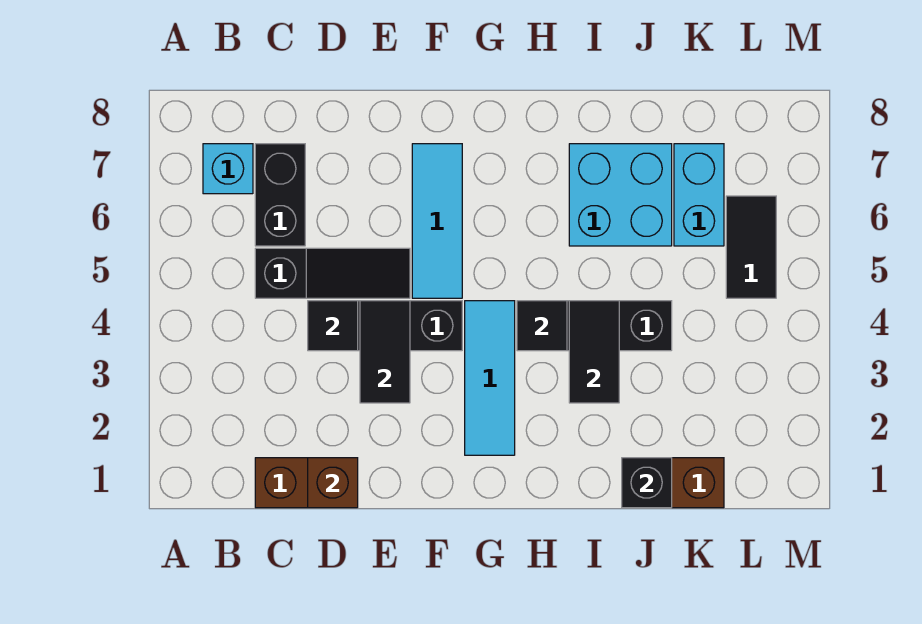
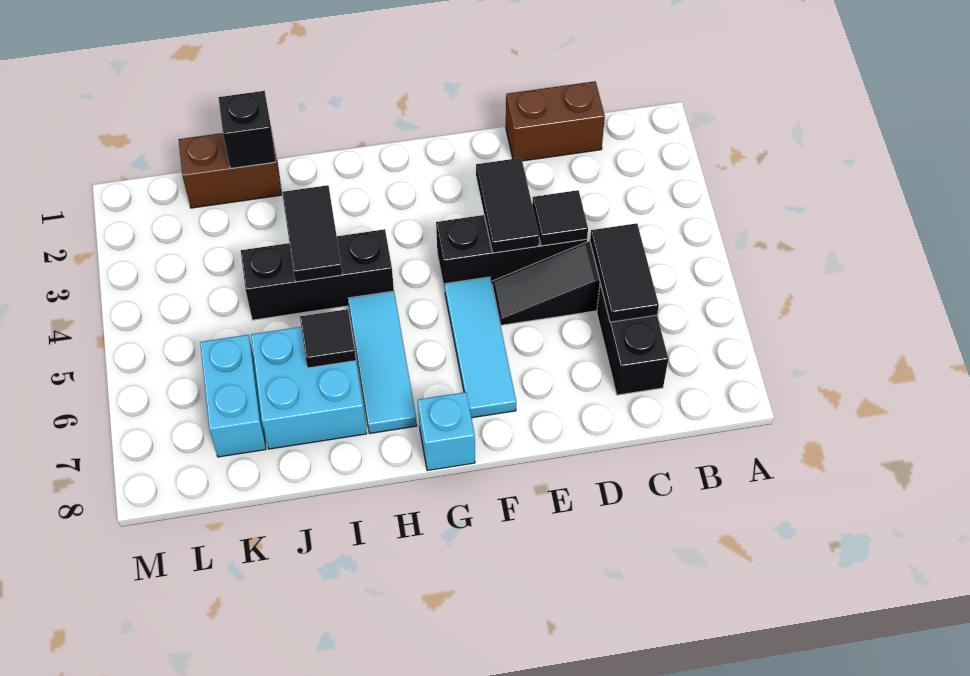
cyan brick B7 level 1 -> cyan brick G8 level 1
brown brick D1 level 2 -> none
cyan tile G2:G4 level 1 -> cyan tile H5:H7 level 1
black tile H4 level 2 -> black tile I6 level 2
black tile L5:L6 level 1 -> black tile C5:C6 level 2

